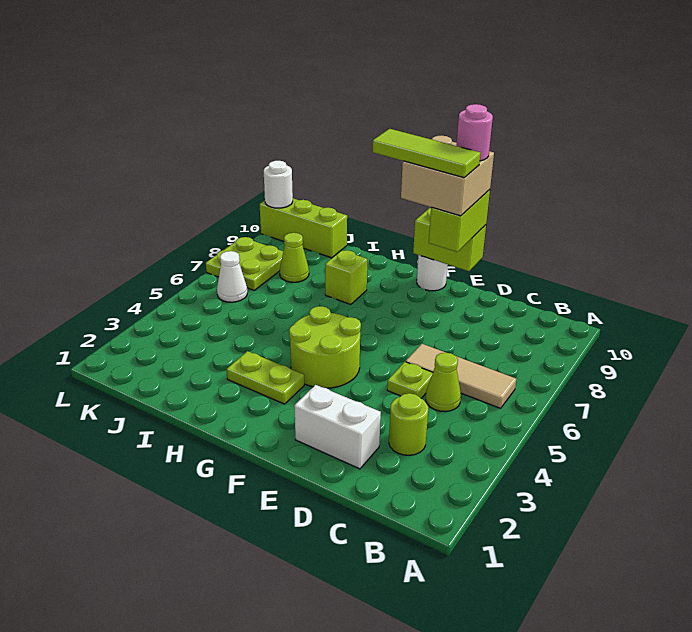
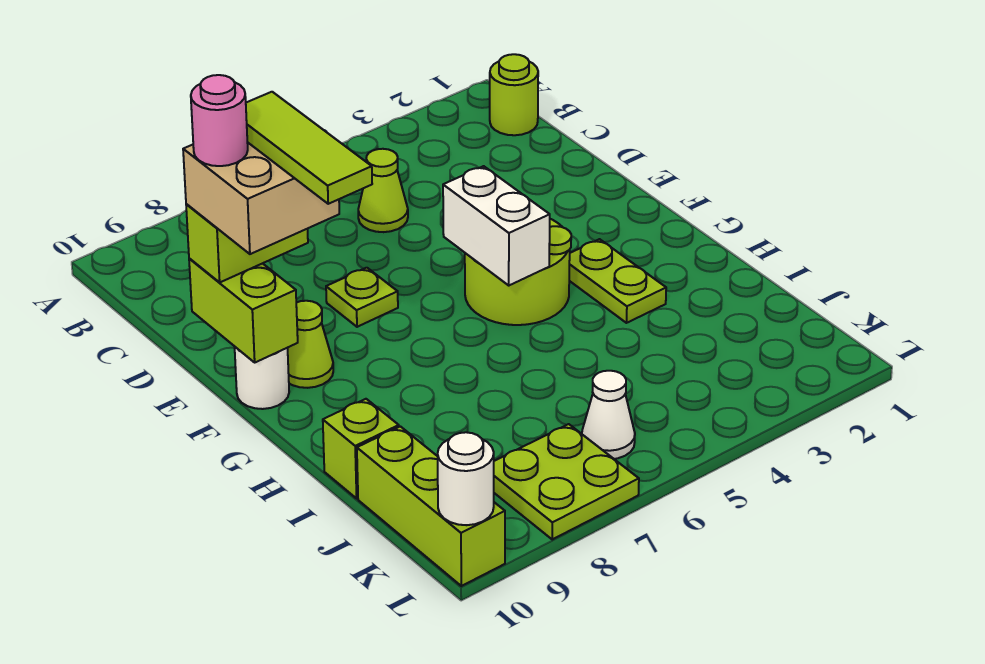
tan tile B6:D6 level 1 -> none
lime round brick C3 level 1 -> lime round brick B1 level 1
white brick D2:E2 level 1 -> white brick F5:G5 level 2
lime plate D5 level 1 -> lime plate E7 level 1
lime brick H8 level 1 -> lime brick I10 level 1
lime cone J8 level 1 -> lime cone F9 level 1

